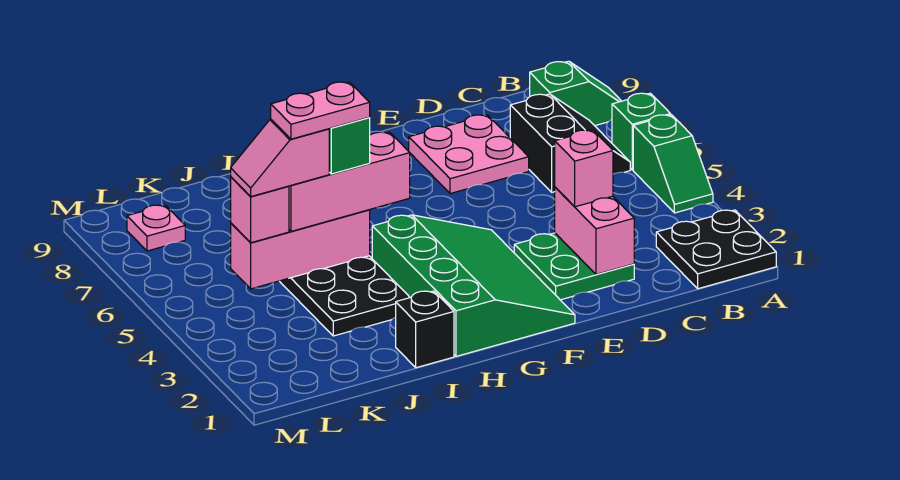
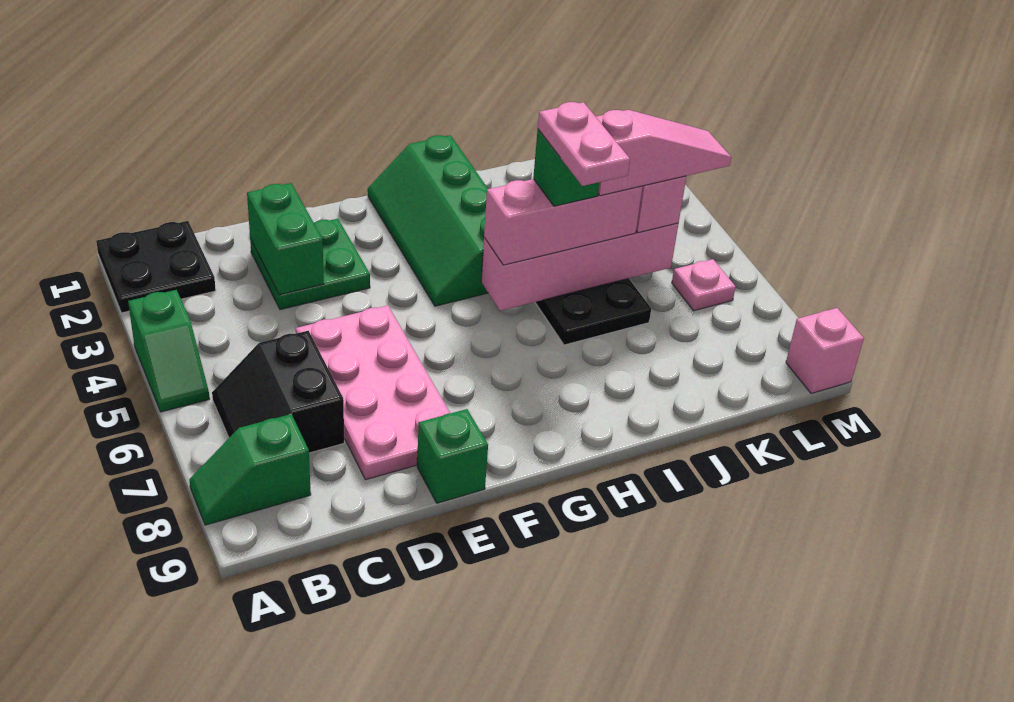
green slope A4:A5 level 1 top 5 -> green slope A4:A5 level 1 top 4
green brick A6 level 1 -> green brick E9 level 1
pink brick D2:D3 level 2 -> green brick D2:D3 level 2
pink brick D3 level 3 -> pink brick M9 level 1
pink plate D7:E8 level 1 -> pink plate D5:E8 level 1
green slope F1:H4 level 1 top H -> green slope G1:H4 level 1 top H
black brick I1 level 1 -> none
pink brick I5:K5 level 2 -> pink brick H5:K5 level 2
pink plate I5:J5 level 5 -> pink plate I5:I6 level 5
pink slope J5:K5 level 4 top J -> pink slope J5:L5 level 4 top J
pink plate L8 level 1 -> pink plate L6 level 1

